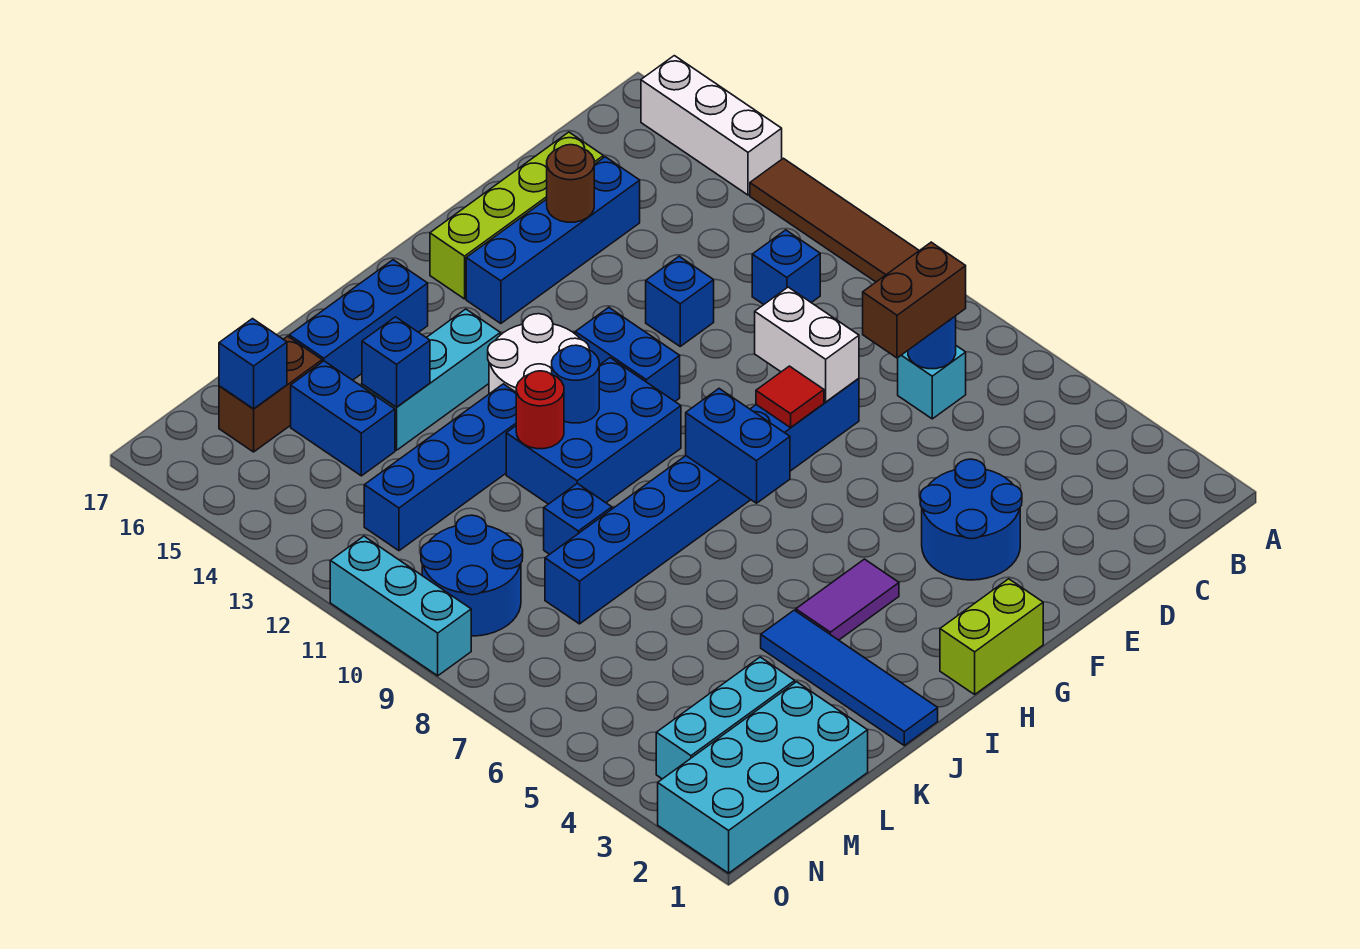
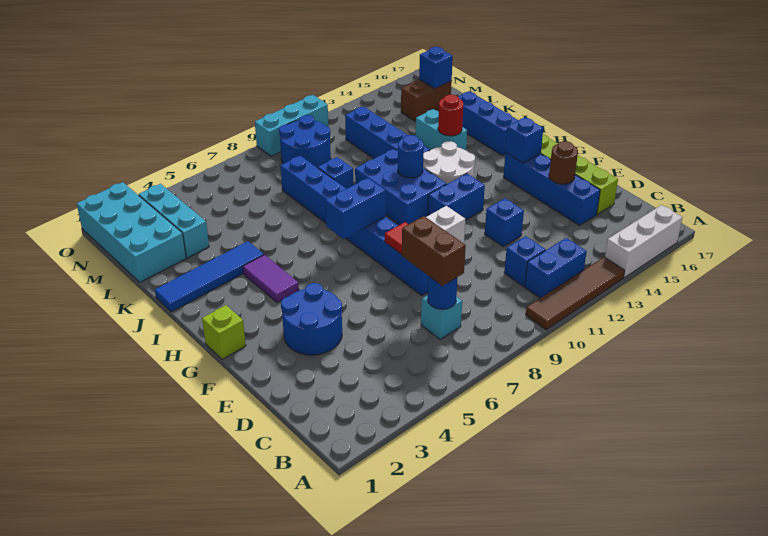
lime brick G1:H1 level 1 -> lime brick G1 level 1
cyan brick I14:K14 level 1 -> cyan brick J14:K14 level 1
red round brick J11 level 2 -> red round brick J14 level 2
blue brick K14 level 2 -> blue brick G15 level 2
blue brick L14:L15 level 1 -> blue brick B11:B12 level 1
brown brick L16:M16 level 1 -> brown brick M15:M16 level 1

